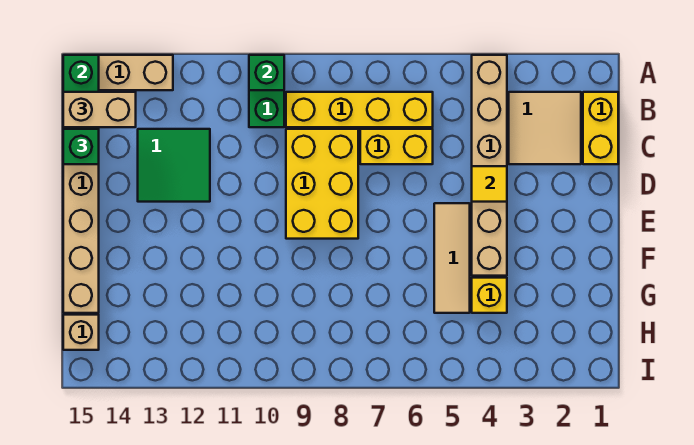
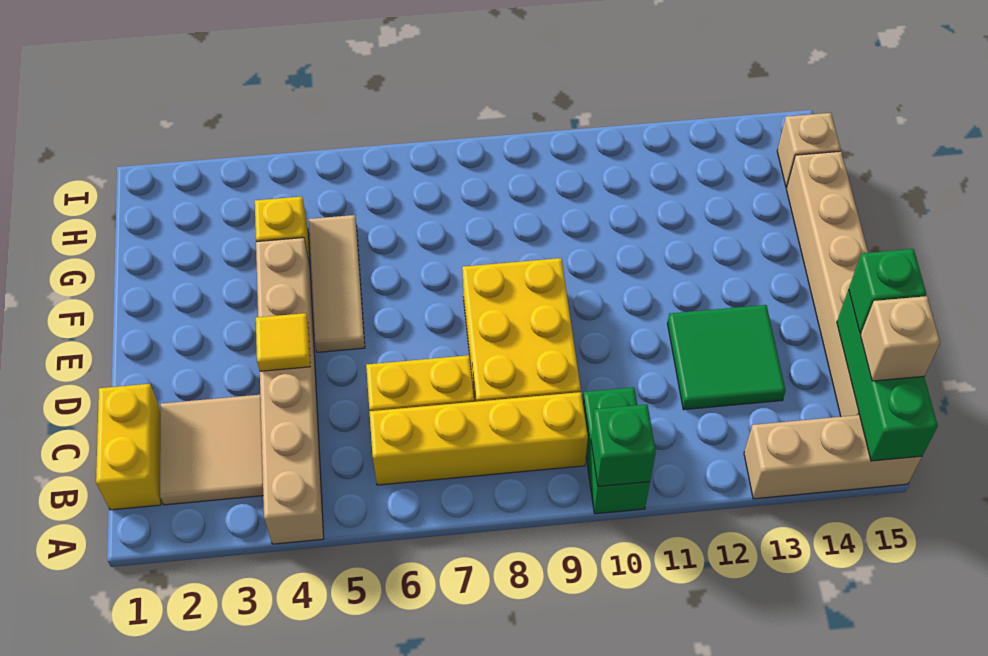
tan brick B14:B15 level 3 -> tan brick B15 level 3

